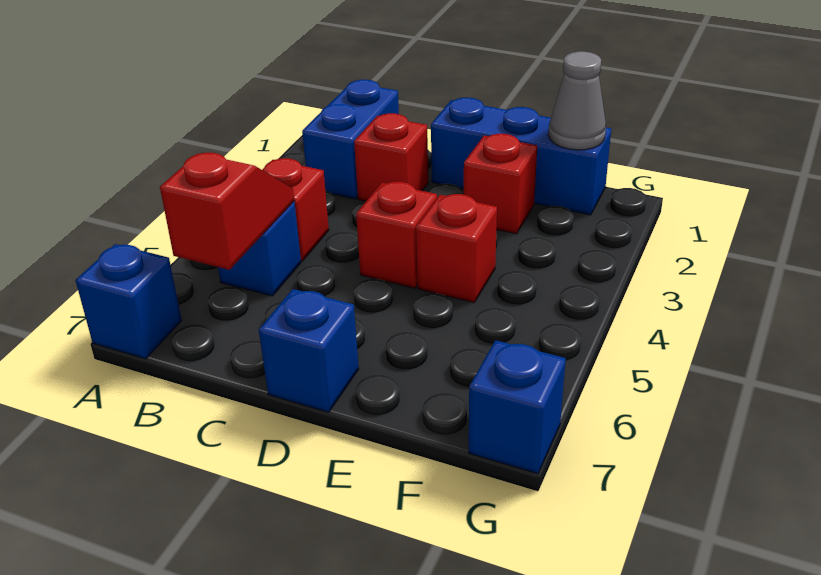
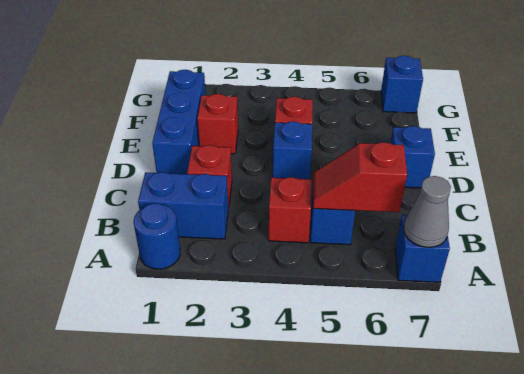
none -> blue round brick A1 level 1
red brick D4 level 1 -> blue brick D4 level 1
grey cone F1 level 2 -> grey cone A7 level 2

